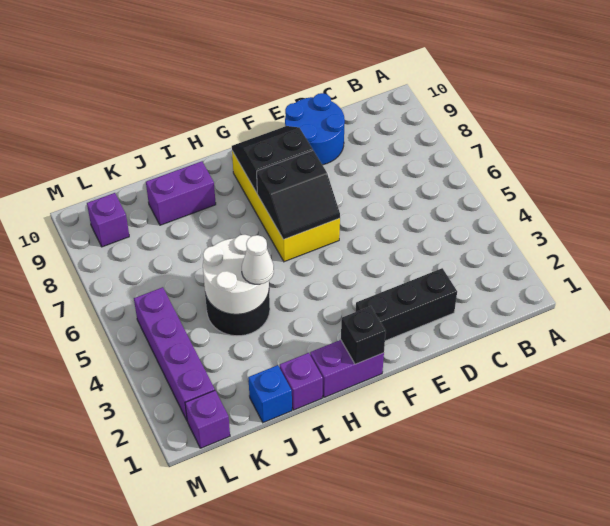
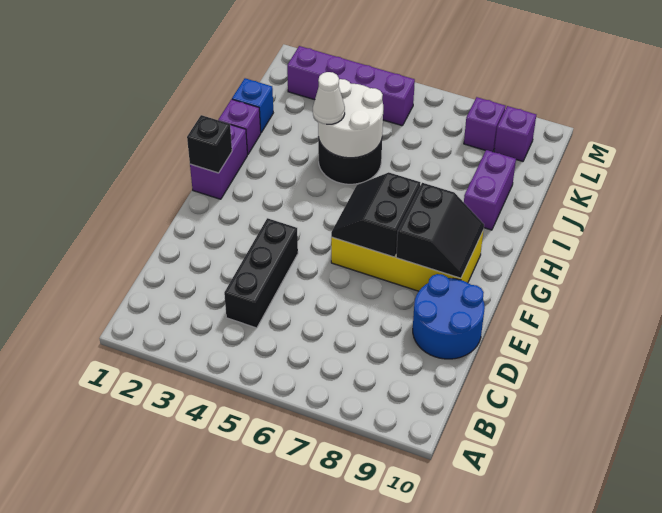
black brick D2:F2 level 1 -> black brick C4:E4 level 1
purple brick L1 level 1 -> purple brick L8 level 1

